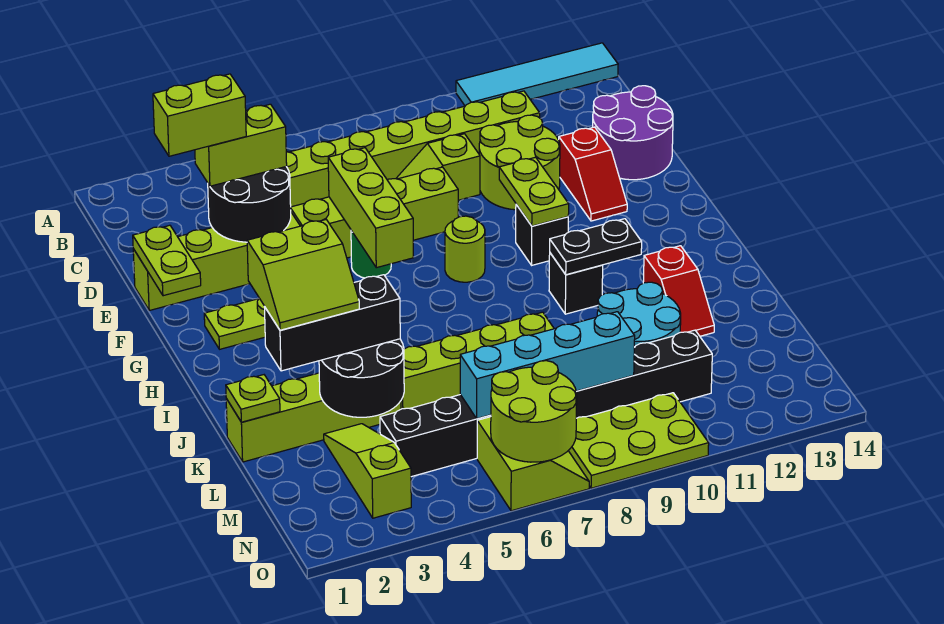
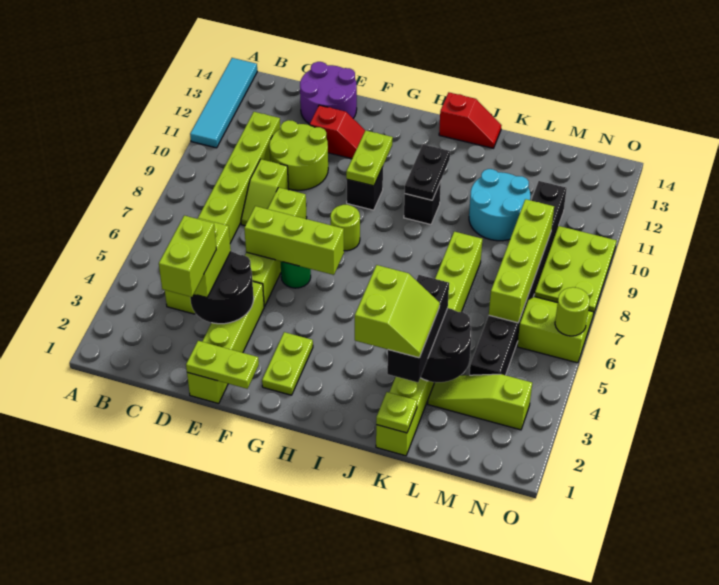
lime plate F10:G10 level 2 -> lime plate G10:G11 level 2
red slope J12:K12 level 1 top J -> red slope I14:J14 level 1 top I
cyan brick M6:M9 level 2 -> lime brick M6:M9 level 2
lime round brick N6:O7 level 2 -> lime round brick O6 level 2

